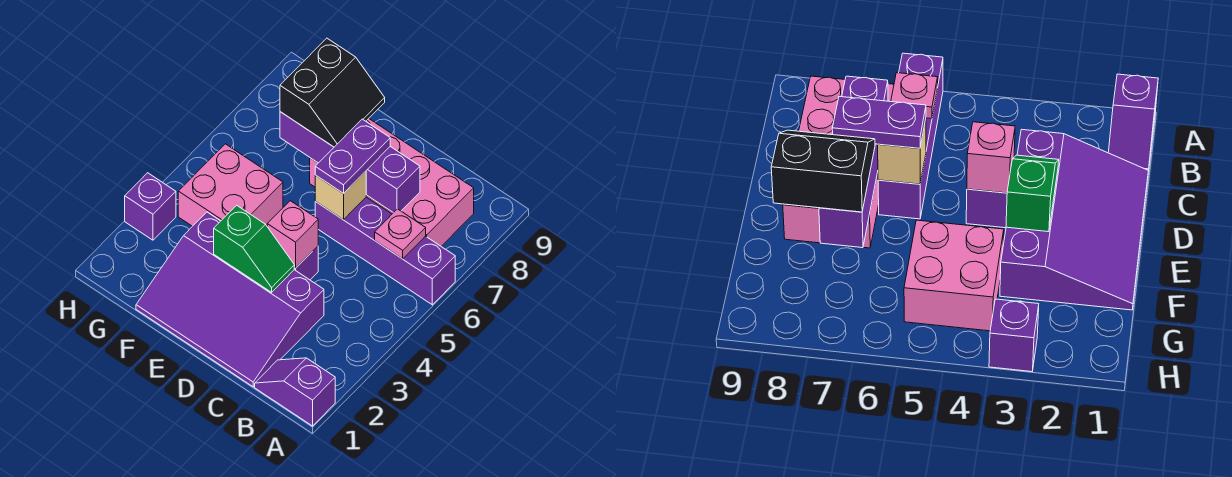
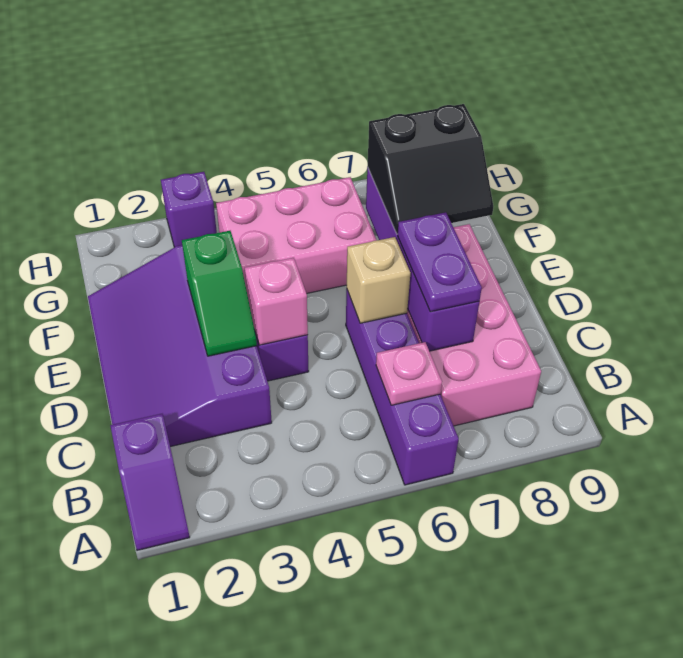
purple slope A1:B1 level 1 top A -> purple slope A1:B1 level 1 top B
purple plate D6:D7 level 3 -> purple plate C7:D7 level 3
pink brick F4:G5 level 1 -> pink brick F4:G6 level 1

